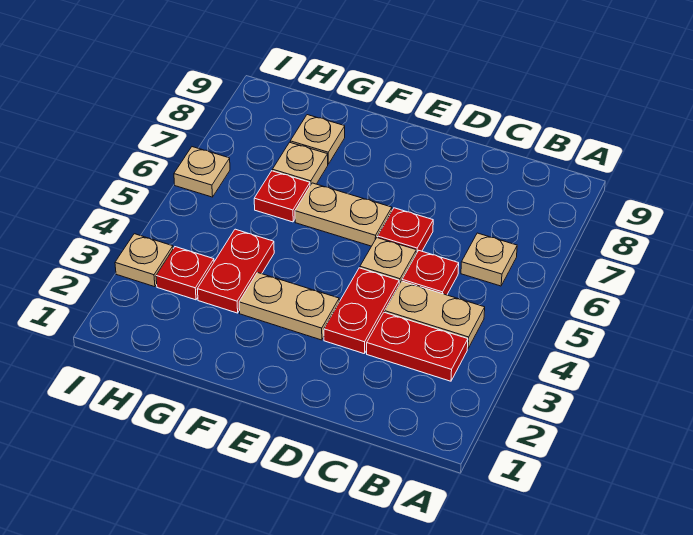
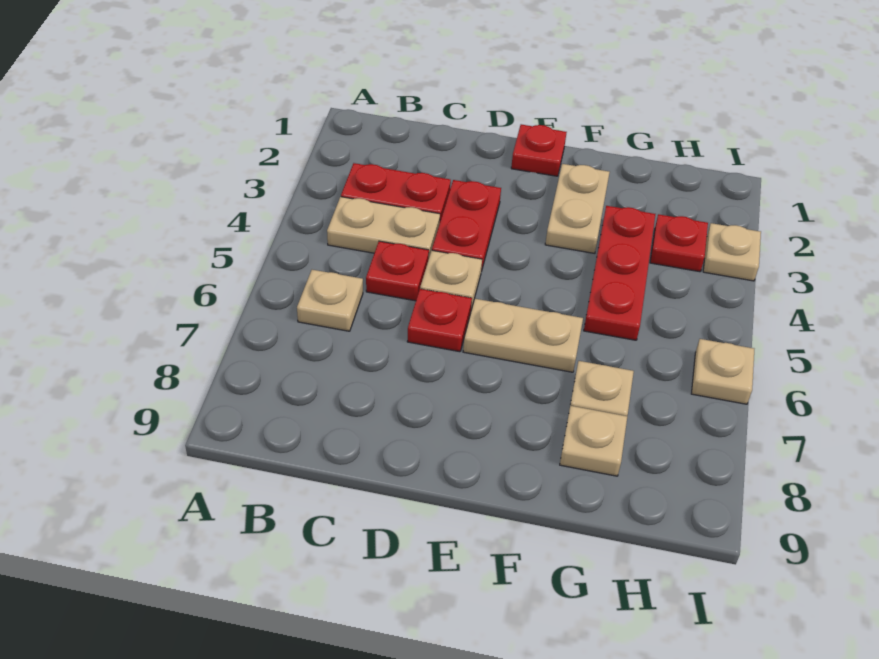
tan plate E3:F3 level 1 -> tan plate F2:F3 level 1
red plate G3:G4 level 1 -> red plate G3:G5 level 1
red plate G6 level 1 -> red plate E1 level 1

